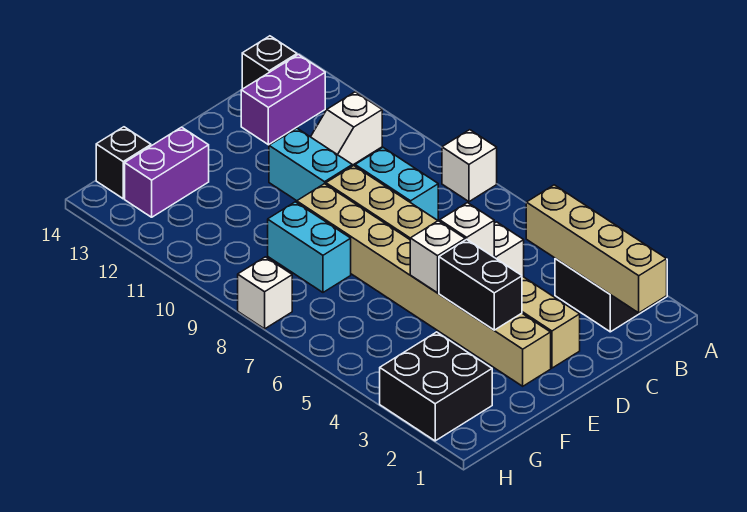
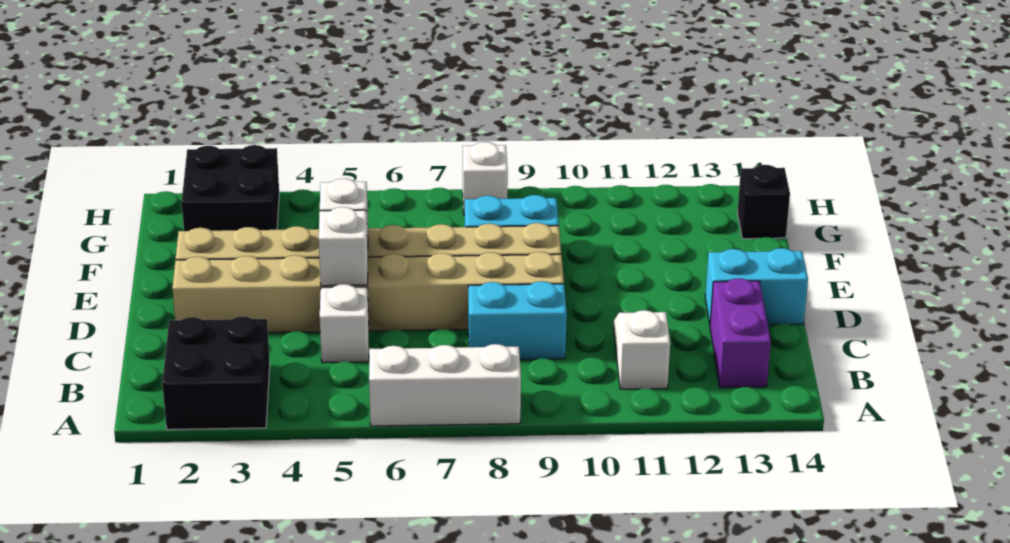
white brick A8 level 1 -> white brick A6:A8 level 1
tan brick B1:B4 level 2 -> none
black brick B14 level 1 -> none
cyan brick D10:D11 level 1 -> cyan brick D13:D14 level 1
black brick E3:E4 level 2 -> none
purple brick F13:G13 level 1 -> none

